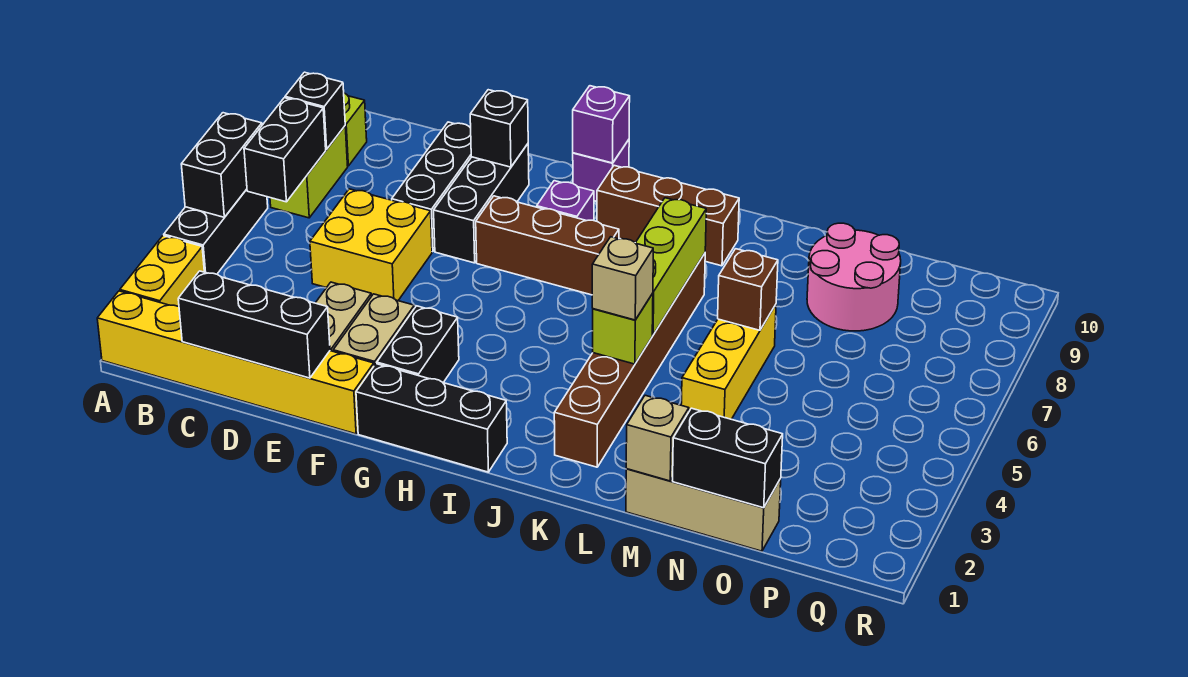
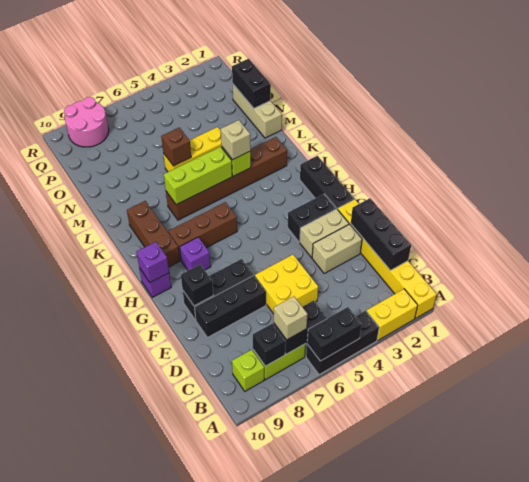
brown brick G7:I7 level 1 -> brown brick I6:I8 level 1
tan brick M1 level 2 -> tan brick B7 level 3
pink round brick N8:O9 level 1 -> pink round brick Q8:R9 level 1

